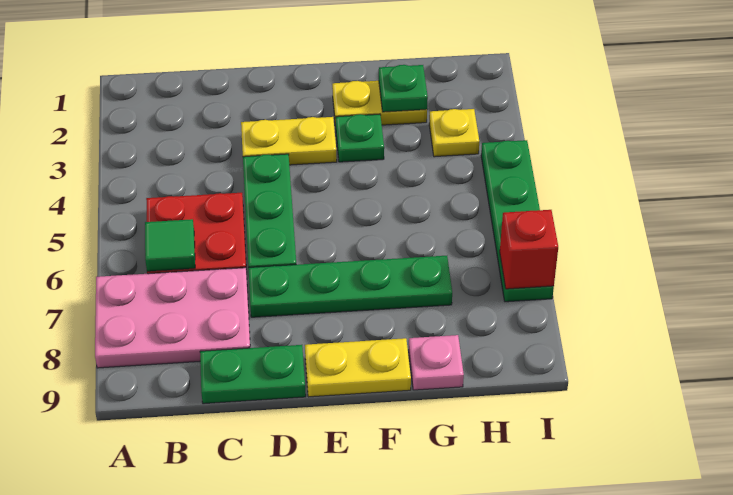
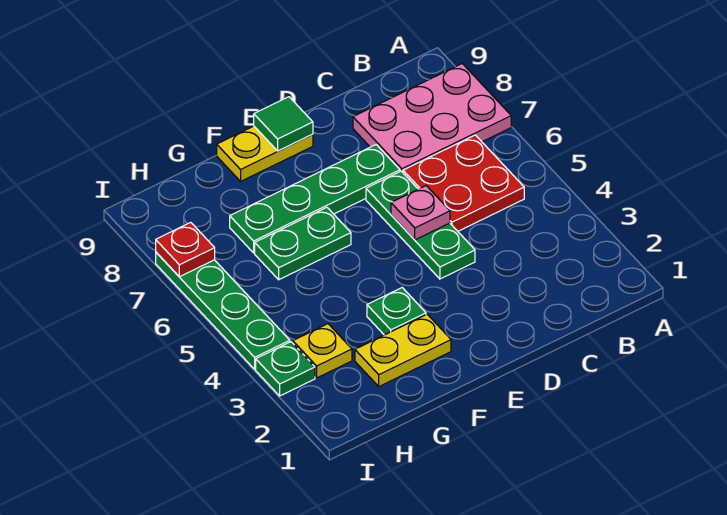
green tile B6 level 2 -> green tile E9 level 2
green plate C9:D9 level 1 -> green plate F6:G6 level 1
yellow plate D3:E3 level 1 -> none
green plate G2 level 2 -> green plate I3 level 1
pink plate G9 level 1 -> pink plate D5 level 2
red brick I7 level 2 -> red plate I7 level 2

